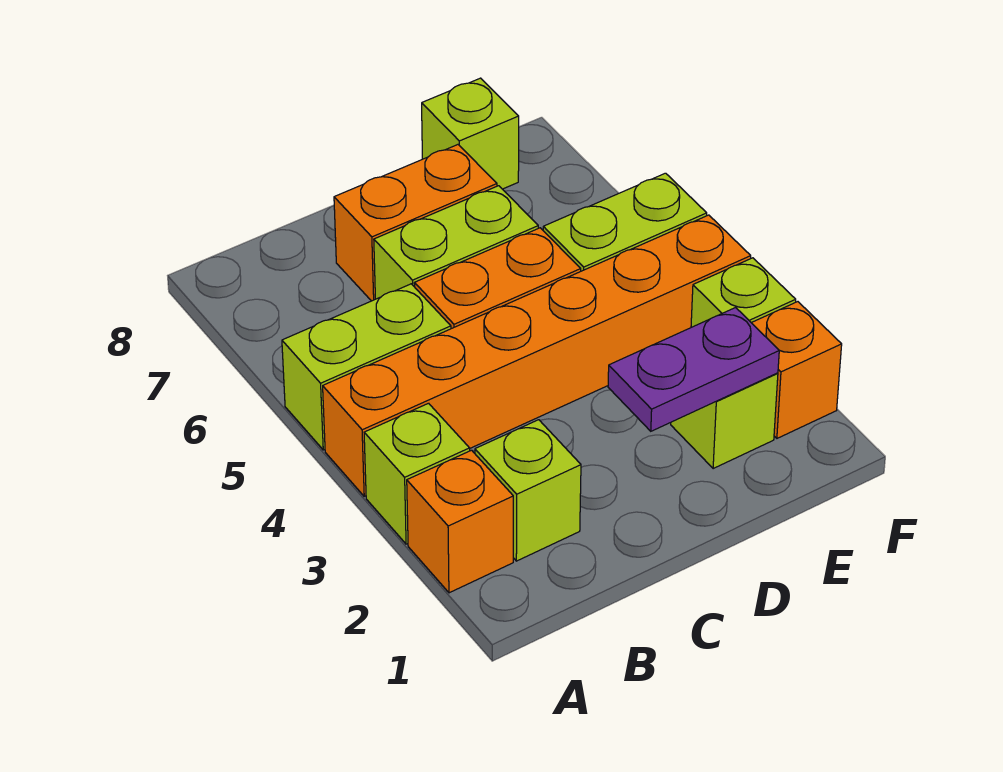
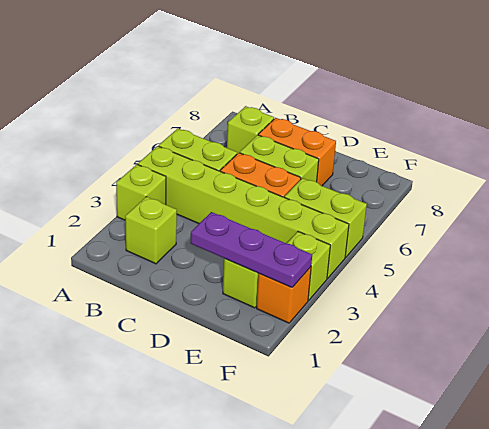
orange brick A2 level 1 -> none
orange brick A4:F4 level 1 -> lime brick A4:F4 level 1
purple plate D2:E2 level 2 -> purple plate D2:F2 level 2
lime brick E8 level 1 -> lime brick B7 level 1

